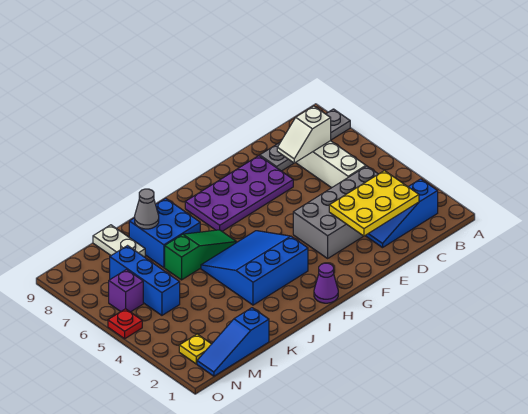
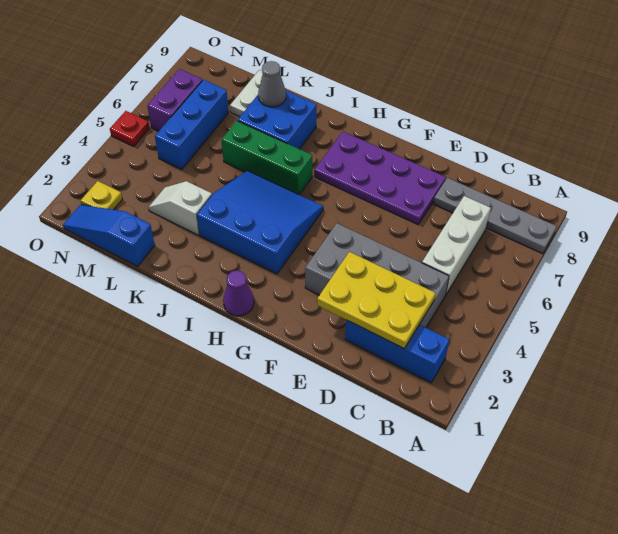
blue slope B2:D2 level 1 top B -> blue brick B2:D2 level 1
white slope C7:D7 level 2 top C -> white slope K3:L3 level 1 top K
green slope I6:K6 level 1 top K -> green brick I6:K6 level 1
purple brick N6 level 1 -> purple brick N6:N7 level 1

